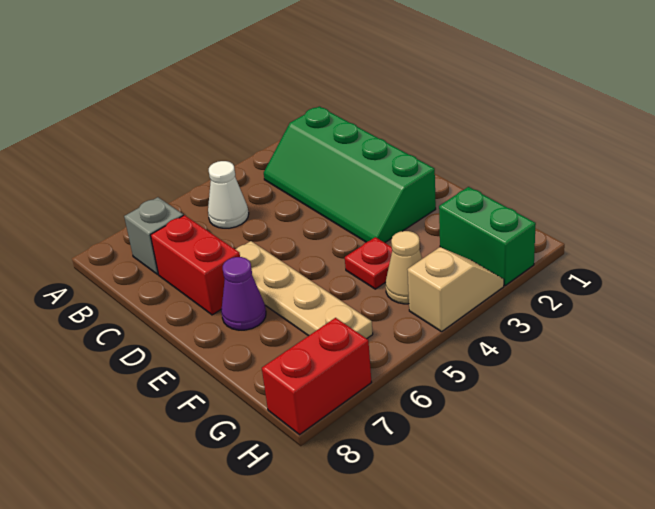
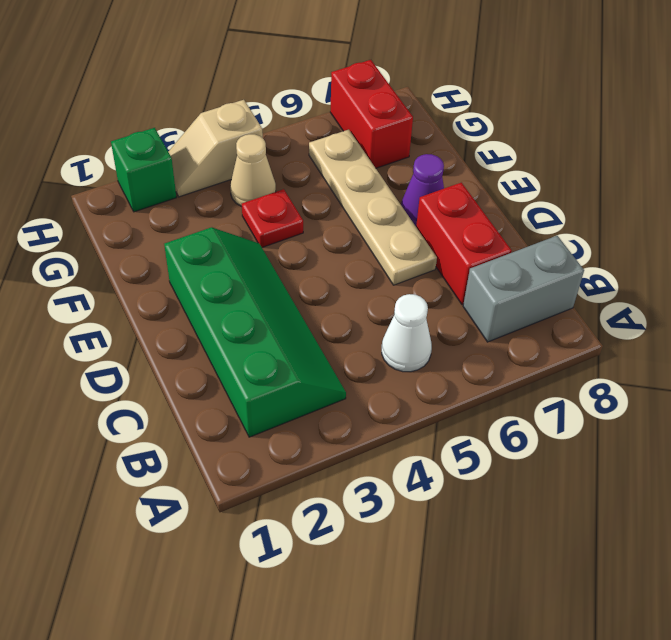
grey brick B7 level 1 -> grey brick B7:B8 level 1
green brick G2:H2 level 1 -> green brick H2 level 1
red brick H7:H8 level 1 -> red brick G7:H7 level 1

